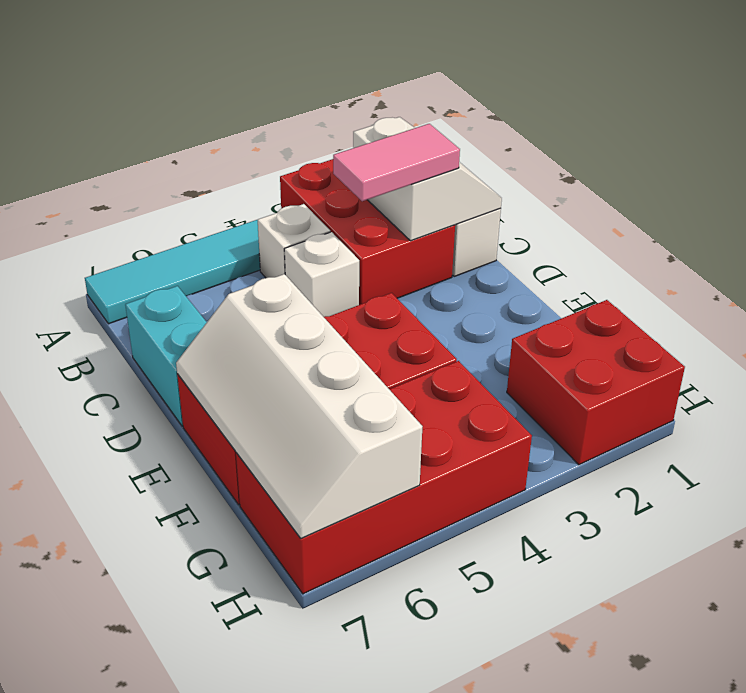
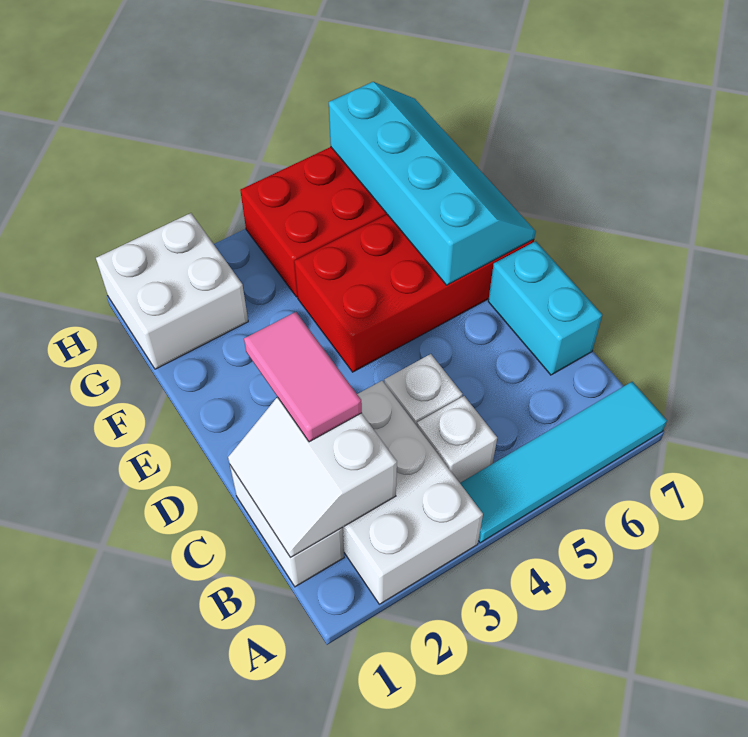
red brick A2:C3 level 1 -> white brick A2:C3 level 1
pink tile C2:C3 level 3 -> pink tile C2:D2 level 3
white slope E6:H7 level 2 top 6 -> cyan slope E6:H7 level 2 top 6
red brick G1:H2 level 1 -> white brick G1:H2 level 1

